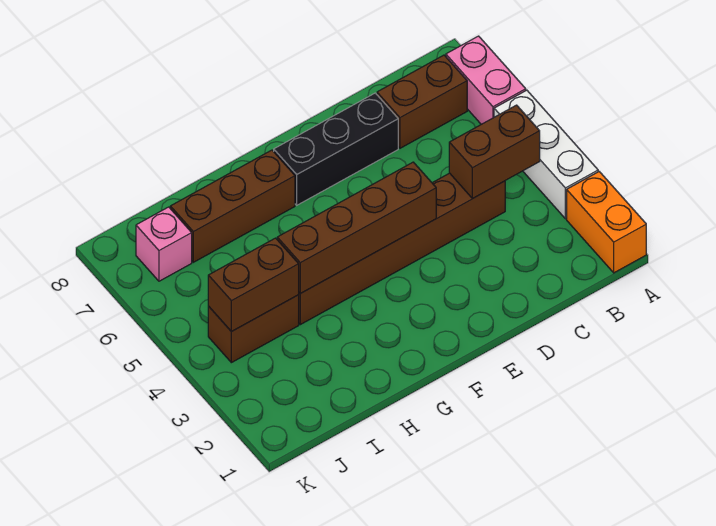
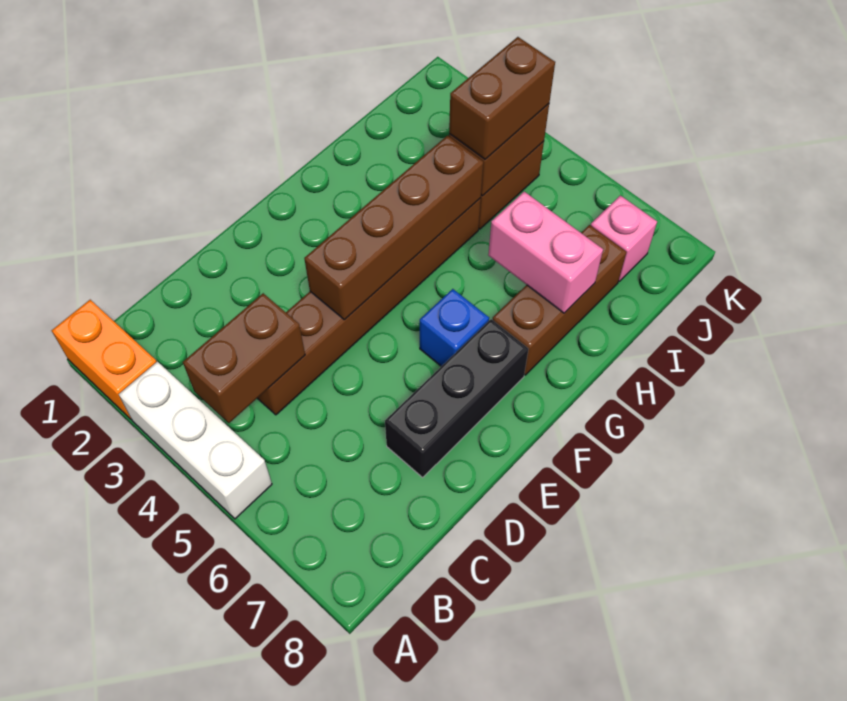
pink brick A6:A7 level 1 -> pink brick H6:H7 level 2
brown brick B7:C7 level 1 -> brown brick I4:J4 level 3
none -> blue brick F6 level 1

